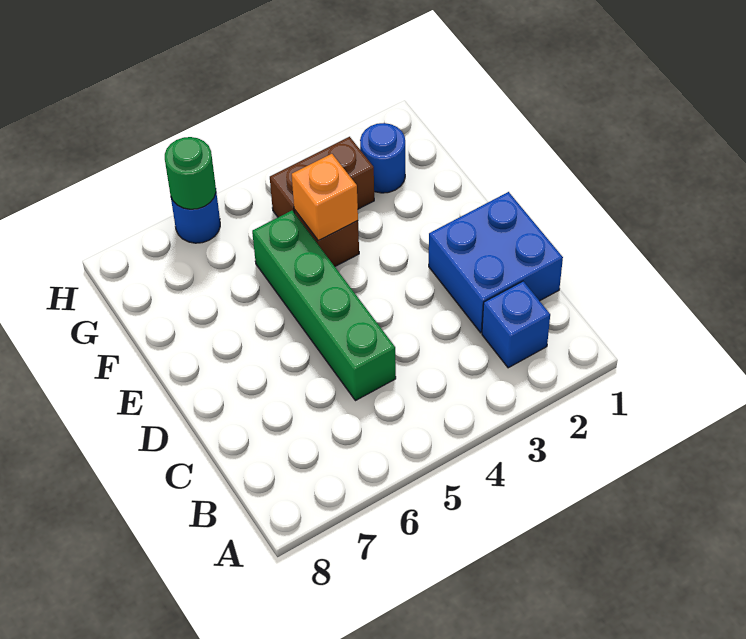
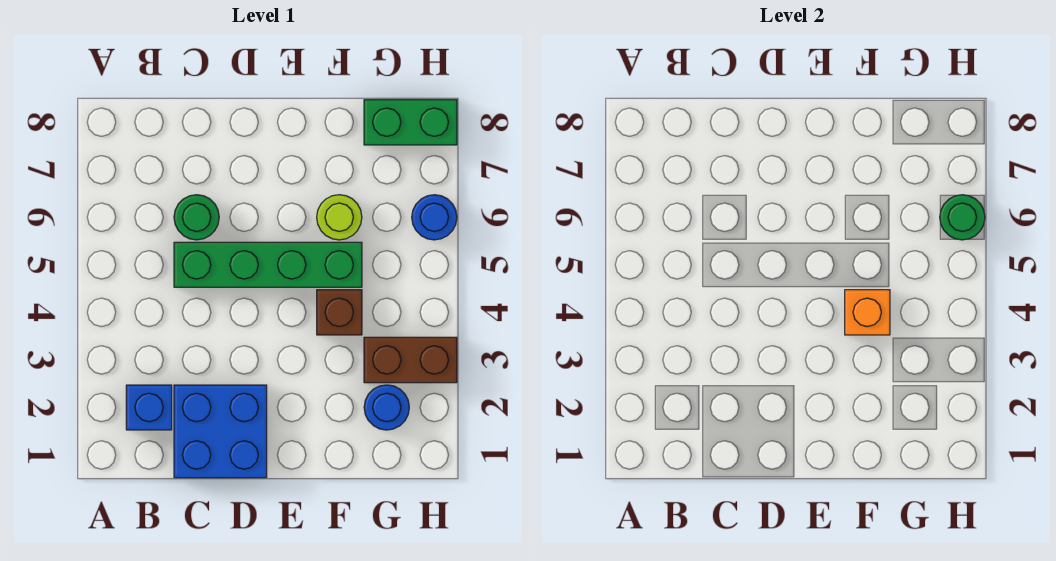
none -> green round brick C6 level 1
none -> lime round brick F6 level 1
brown brick G3:G4 level 1 -> brown brick G3:H3 level 1
none -> green brick G8:H8 level 1

